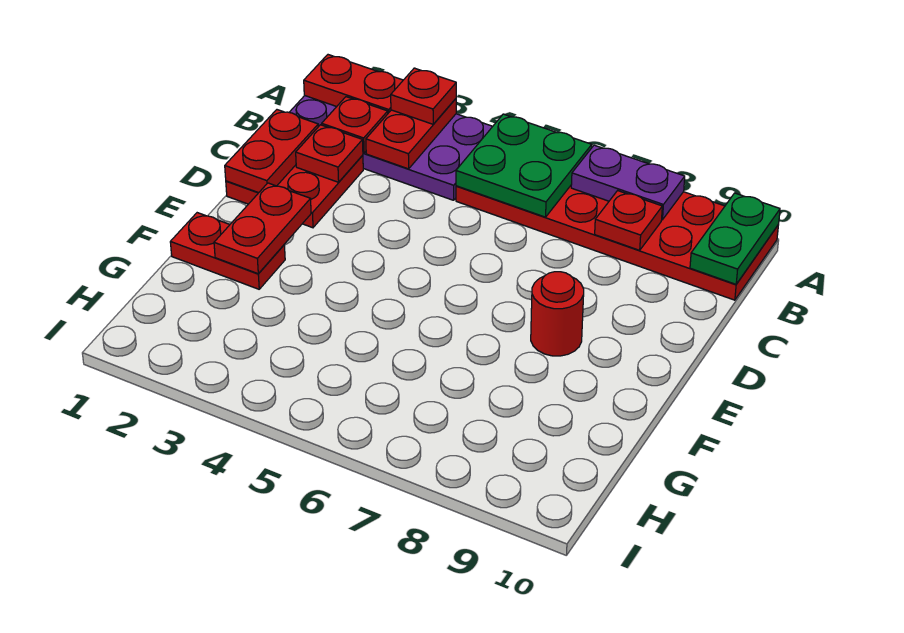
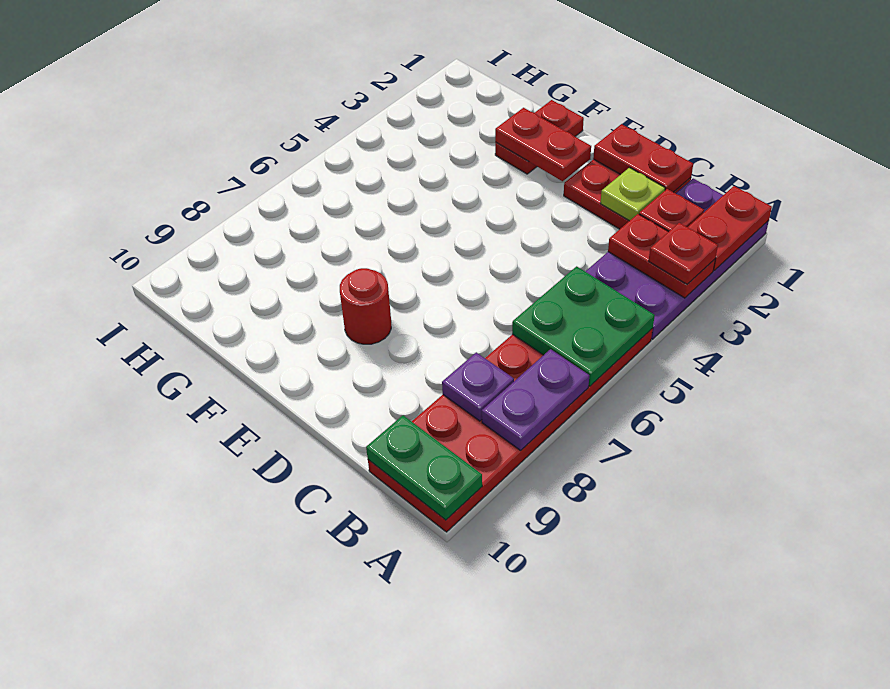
red plate B8 level 2 -> purple plate B8 level 2
red plate C2 level 2 -> lime plate C2 level 2

